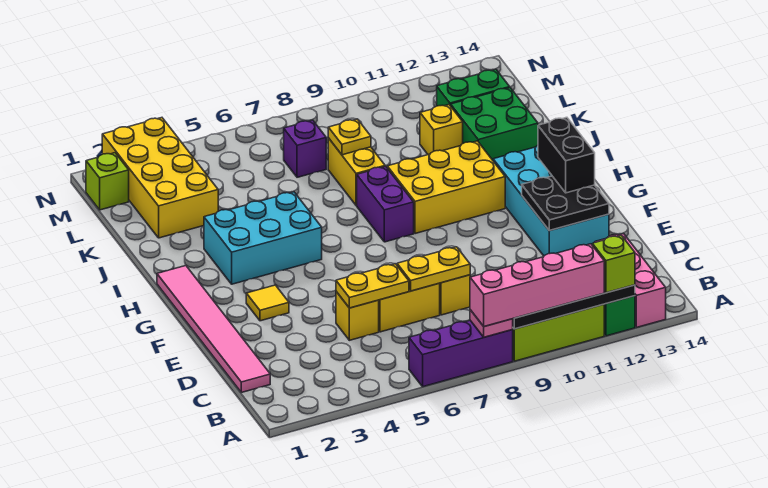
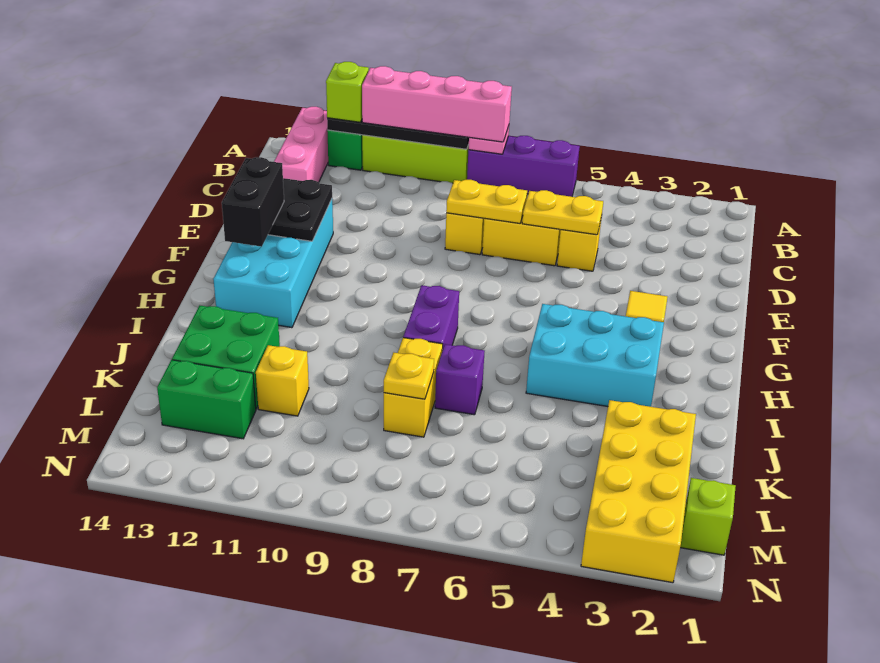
pink tile C1:H1 level 1 -> none
yellow brick H9:I11 level 1 -> none
purple brick L7 level 1 -> purple brick J7 level 1

